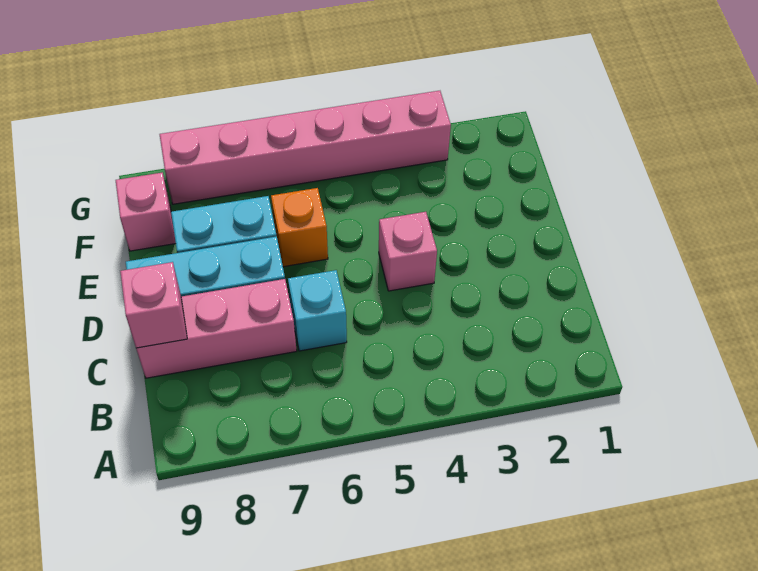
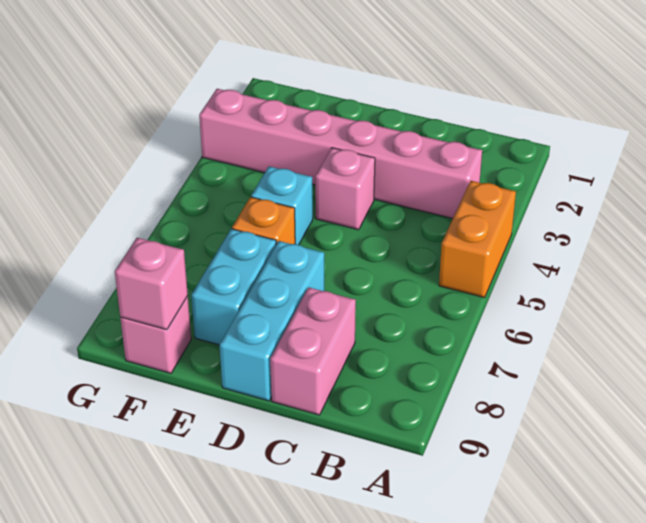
none -> orange brick A4:A5 level 1
cyan brick C6 level 1 -> cyan brick E5 level 1
pink brick C7:C9 level 1 -> pink brick C8:C9 level 1
pink brick C9 level 2 -> pink brick F9 level 2
pink brick G3:G8 level 1 -> pink brick B3:G3 level 1

